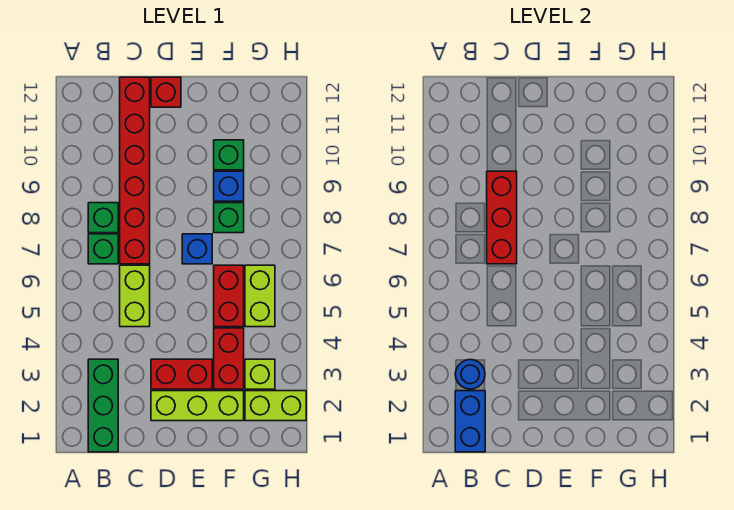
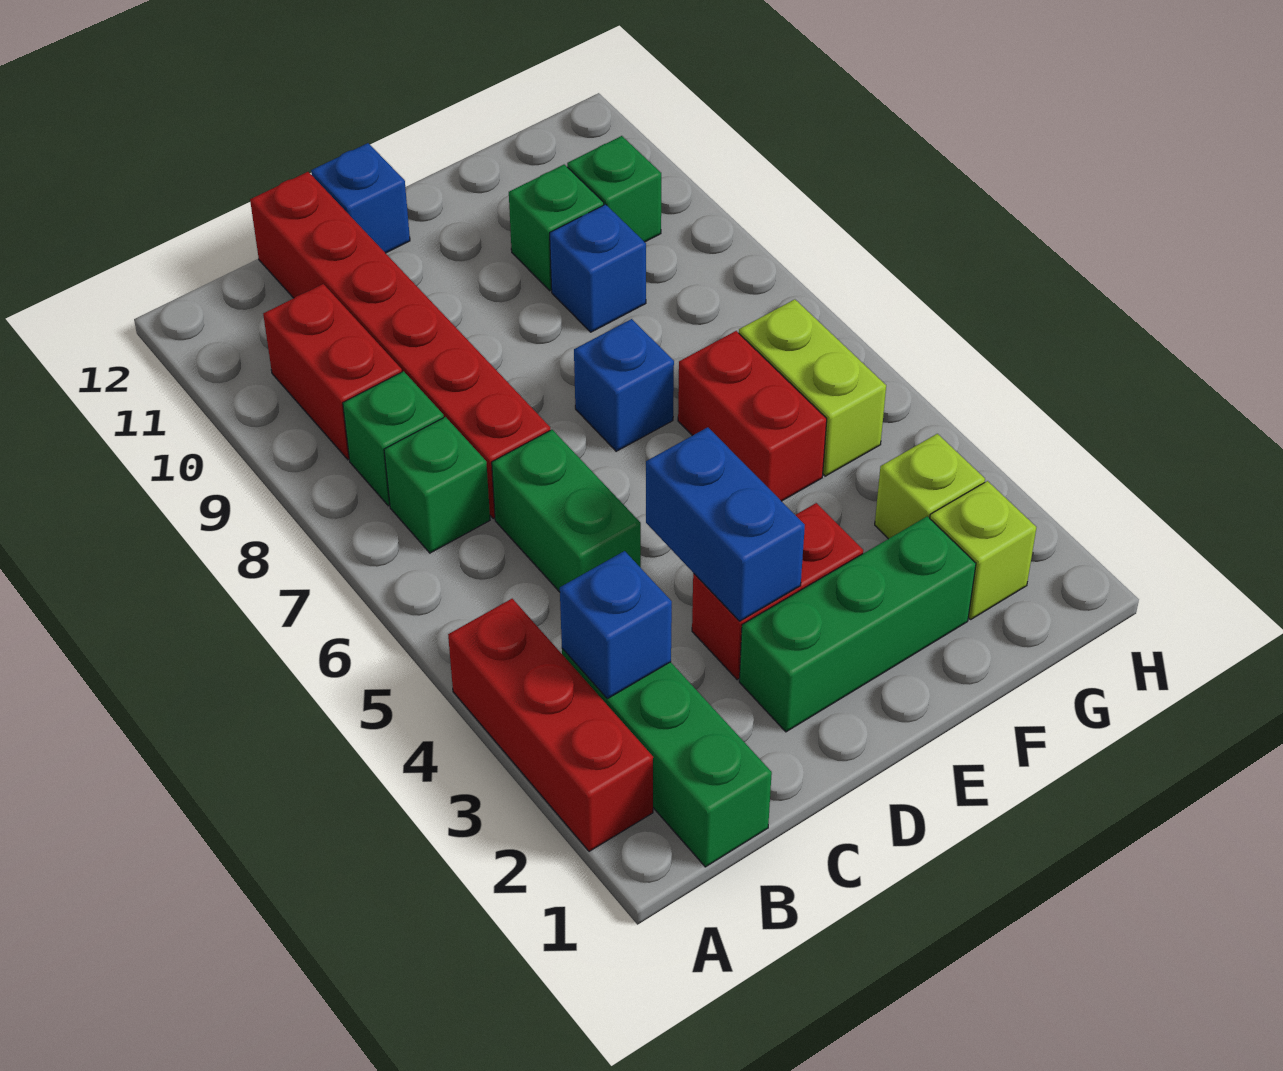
blue brick B1:B2 level 2 -> blue brick D3:D4 level 2
blue round brick B3 level 2 -> blue brick B3 level 2
lime brick C5:C6 level 1 -> green brick C5:C6 level 1
red brick C7:C9 level 2 -> red brick A2:A4 level 1
lime brick D2:F2 level 1 -> green brick D2:F2 level 1
red brick D12 level 1 -> blue brick D12 level 1
red brick F3:F4 level 1 -> red brick B9:B10 level 1
green brick F8 level 1 -> green brick G10 level 1
lime brick G2:H2 level 1 -> lime brick G2 level 1

